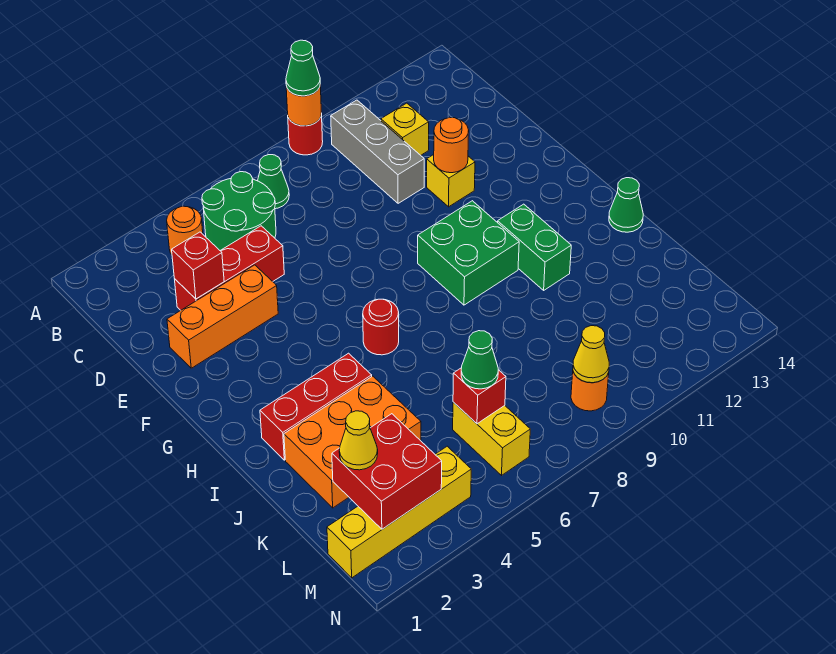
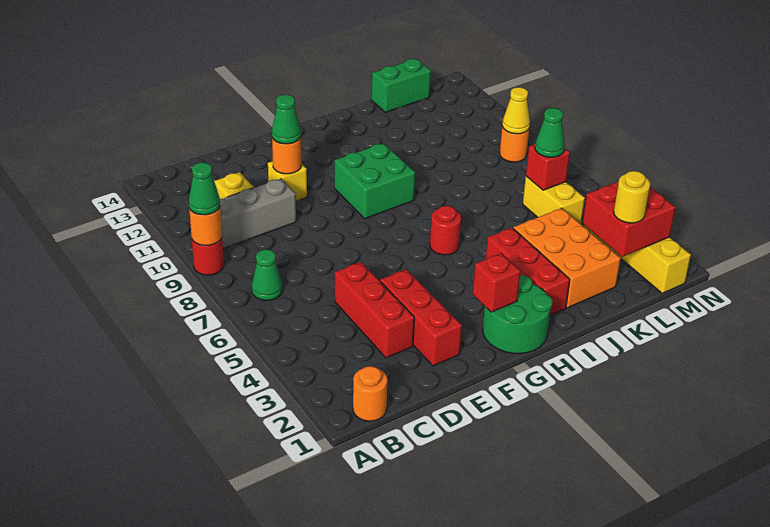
orange round brick B4 level 1 -> orange round brick B1 level 1
green round brick B5:C6 level 1 -> green round brick G1:H2 level 1
red brick D3 level 2 -> red brick G2 level 2
orange brick E2:E4 level 1 -> red brick E2:E4 level 1
green brick H11:I11 level 1 -> green brick K14:L14 level 1
green cone I14 level 1 -> green cone E11 level 3
yellow cone L2 level 3 -> yellow round brick L2 level 3
yellow brick L6:M6 level 1 -> yellow brick L5:L6 level 1

